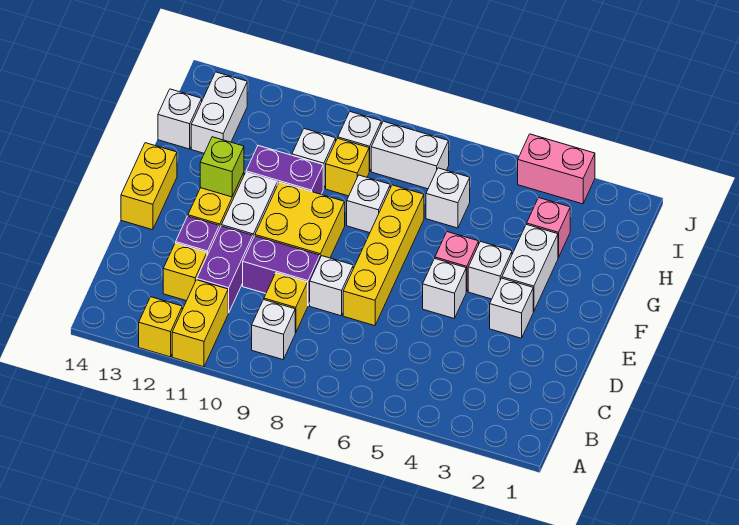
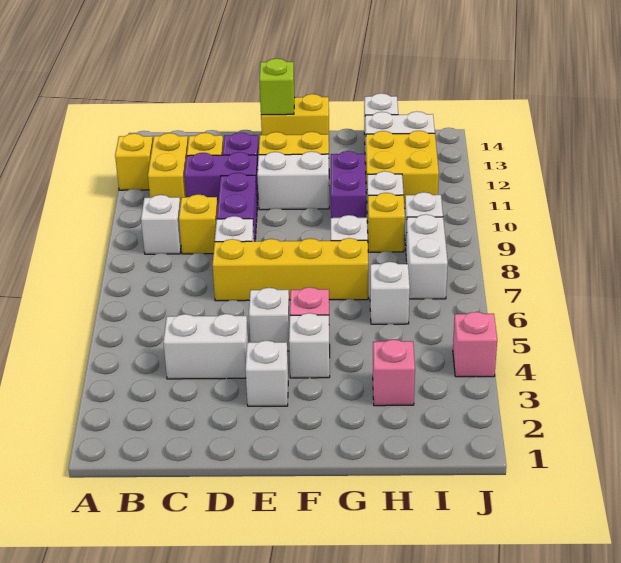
yellow brick A11:B11 level 1 -> yellow brick B11:B12 level 1
yellow brick E9:F10 level 1 -> yellow brick H11:I12 level 1
white brick F3:G3 level 1 -> white brick C4:D4 level 1
lime brick F12 level 2 -> lime brick E14 level 2
pink brick J3:J4 level 1 -> pink brick J4 level 1

